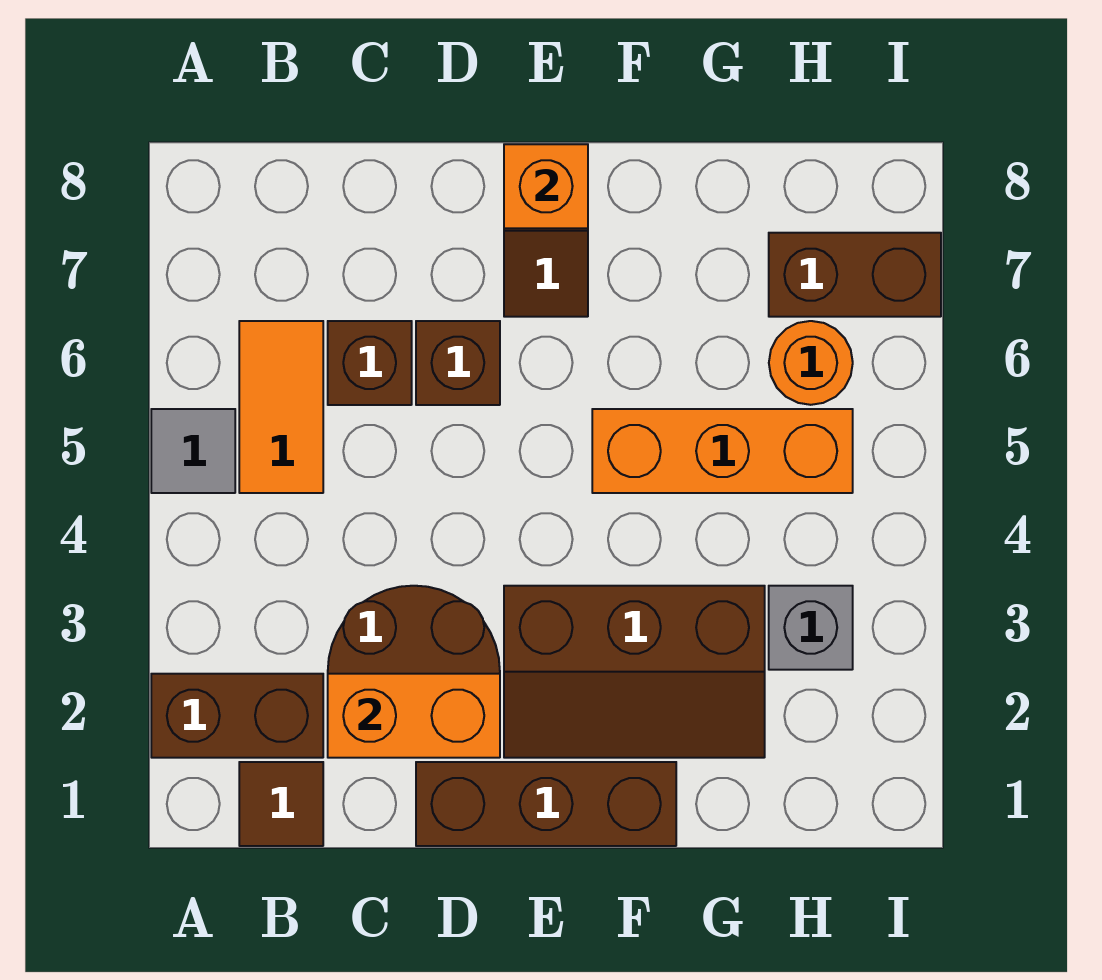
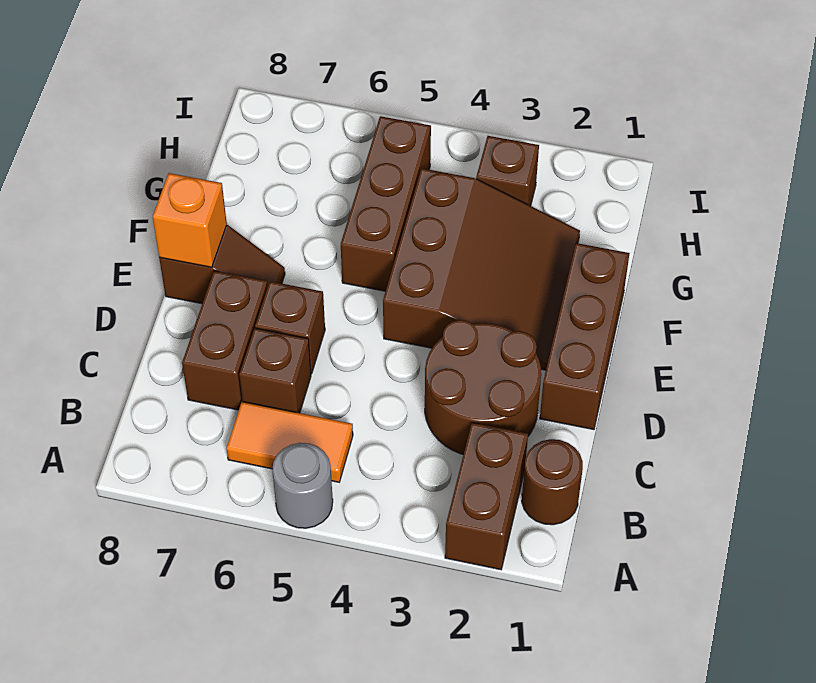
grey tile A5 level 1 -> grey round brick A5 level 1
brown tile B1 level 1 -> brown round brick B1 level 1
orange brick C2:D2 level 2 -> none
brown slope E2:G3 level 1 top 3 -> brown slope E2:G4 level 1 top 4
orange brick F5:H5 level 1 -> brown brick F5:H5 level 1
grey brick H3 level 1 -> brown brick H3 level 1
orange round brick H6 level 1 -> none
brown brick H7:I7 level 1 -> brown brick C7:D7 level 1

